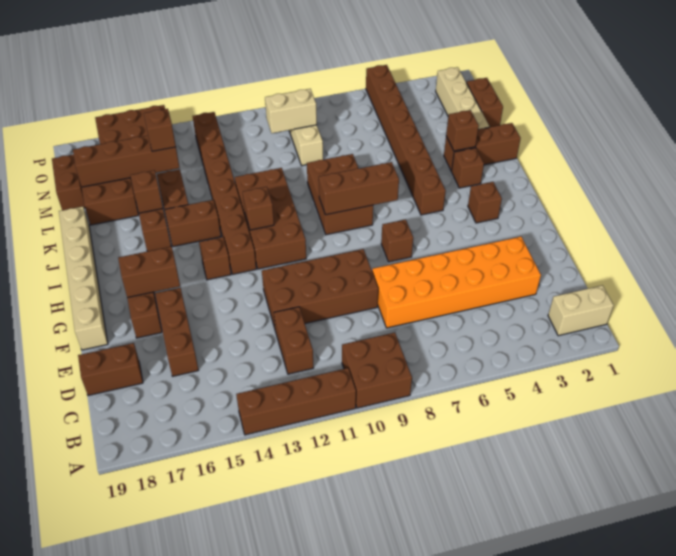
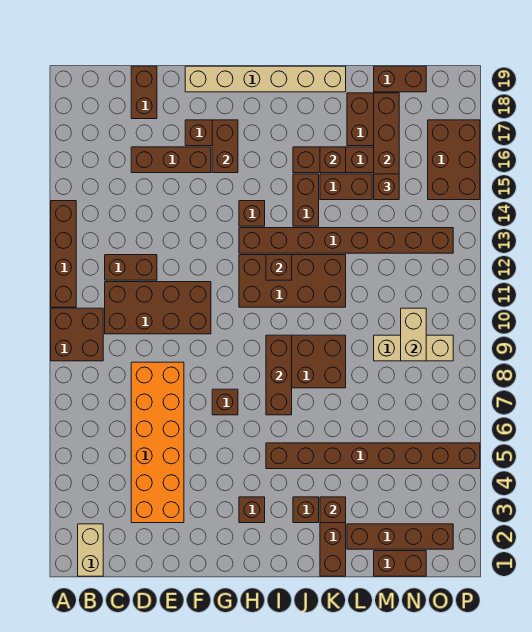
brown brick E9:F12 level 1 -> brown brick C10:F11 level 1
tan brick L2:O2 level 1 -> brown brick L2:O2 level 1

